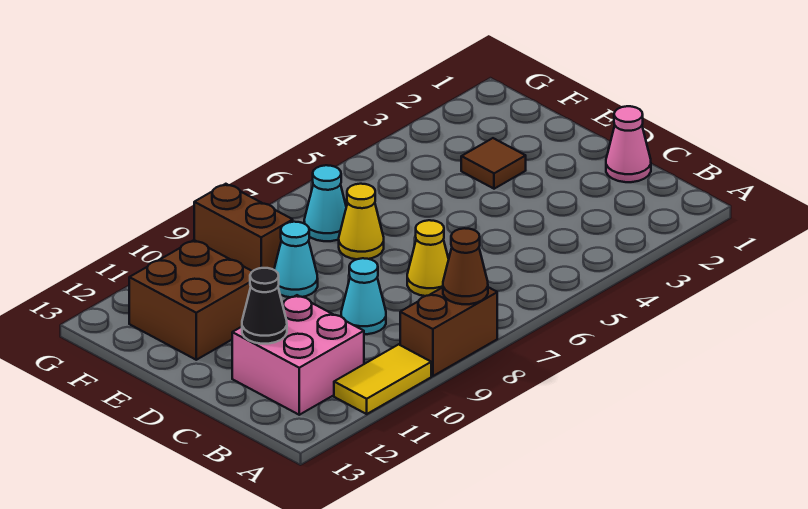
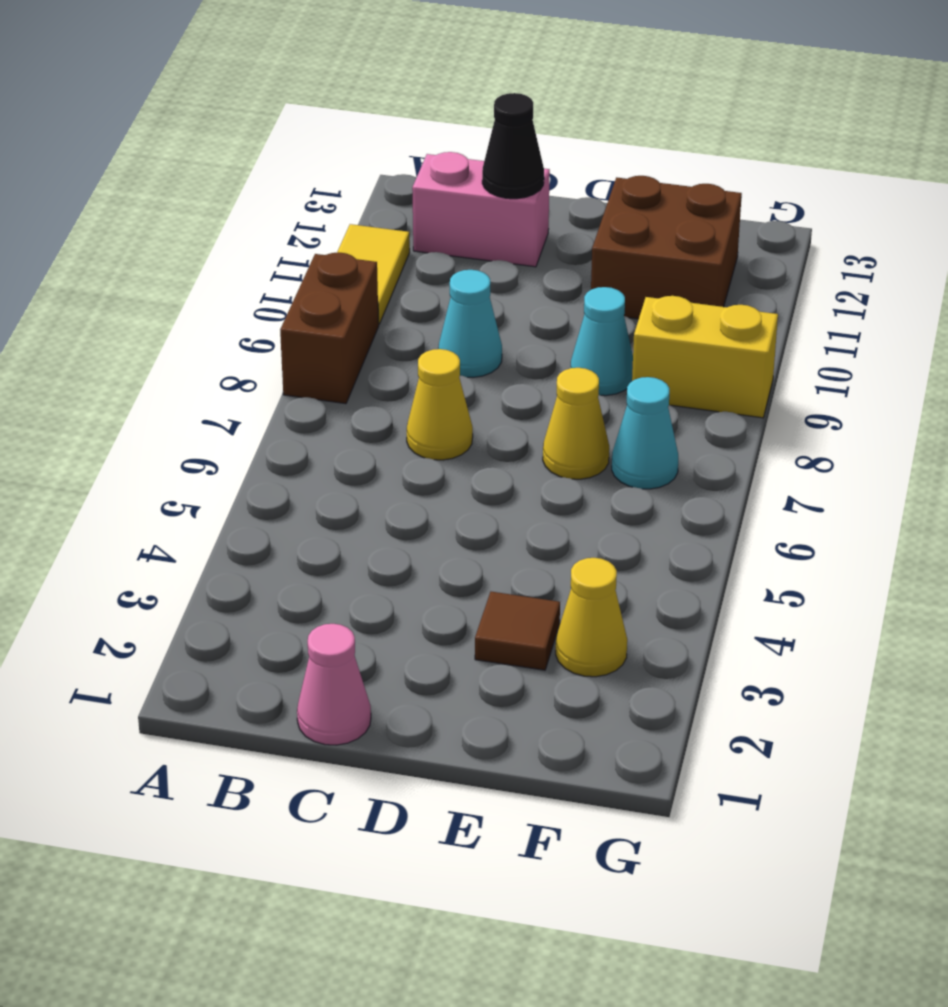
brown cone A8 level 2 -> none
pink brick B11:C12 level 1 -> pink brick B12:C12 level 1
none -> yellow cone F3 level 1
brown brick F9:G9 level 1 -> yellow brick F9:G9 level 1

